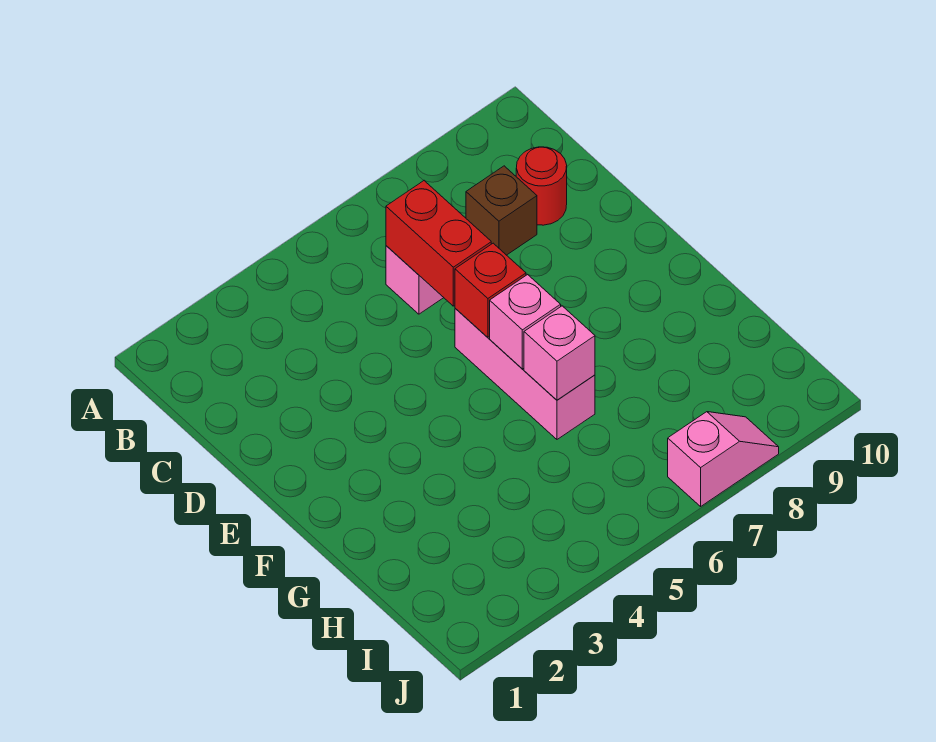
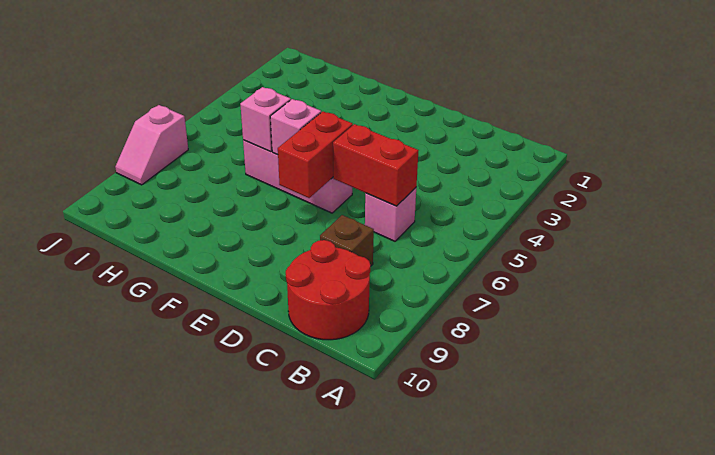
red round brick C9 level 1 -> red round brick B9:C10 level 1
red brick E6 level 2 -> red brick E6:E7 level 2

